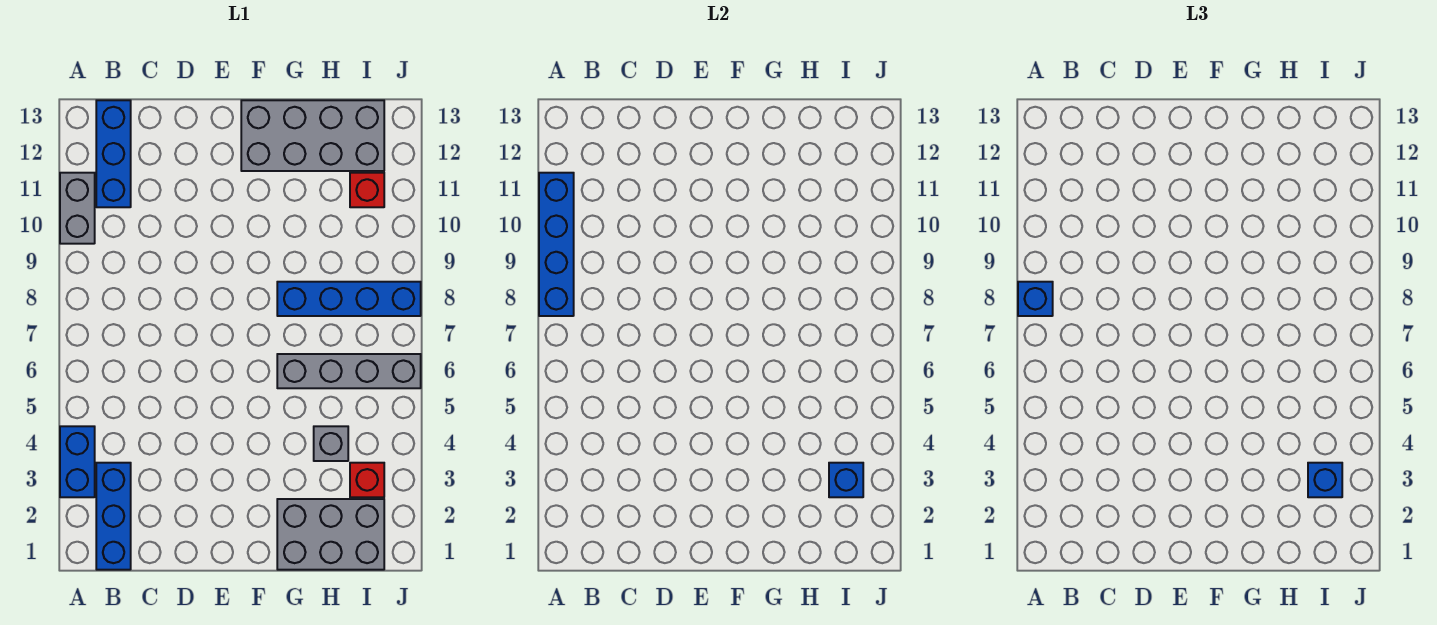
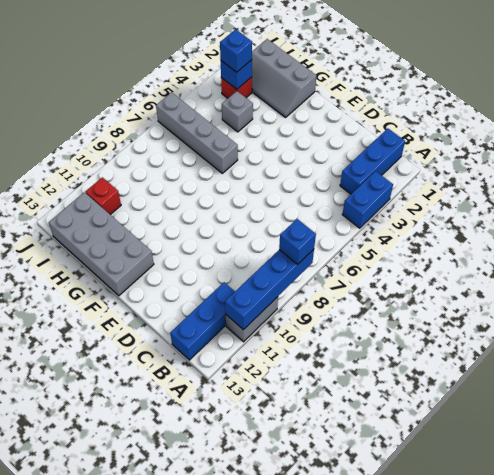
grey brick G1:I2 level 1 -> grey slope G1:I2 level 1 top 1
blue brick G8:J8 level 1 -> none

